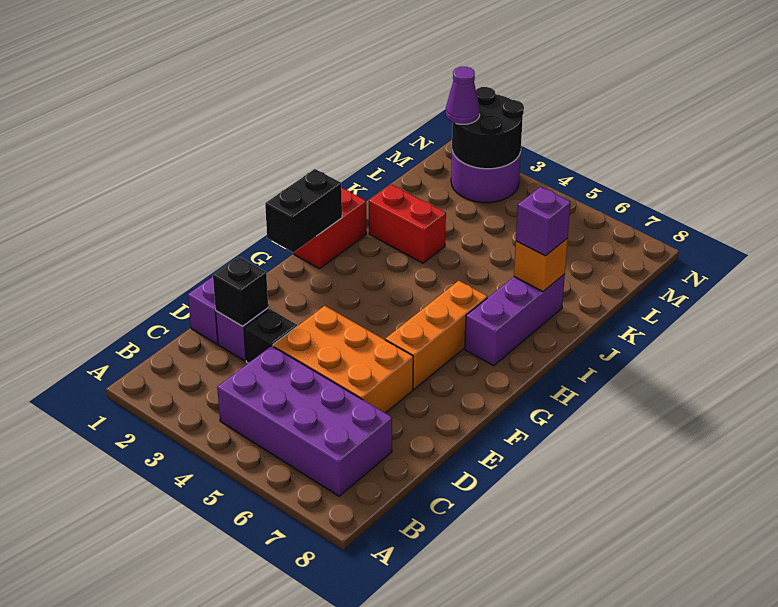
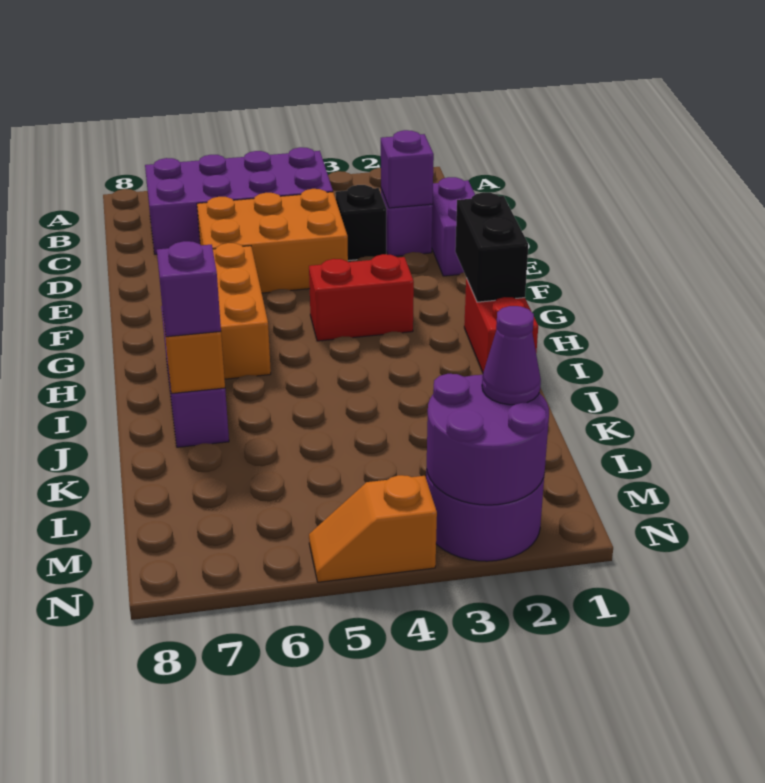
black brick D2 level 2 -> purple brick D2 level 2
red brick J2:J3 level 1 -> red brick G3:G4 level 1
black round brick M2:N3 level 2 -> purple round brick M2:N3 level 2
none -> orange slope N4:N5 level 1 top 4

